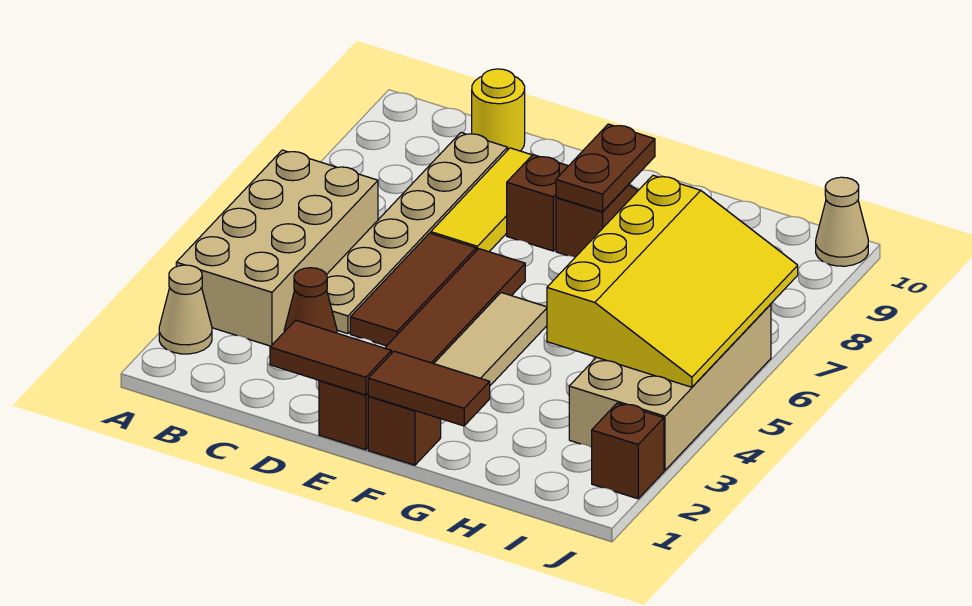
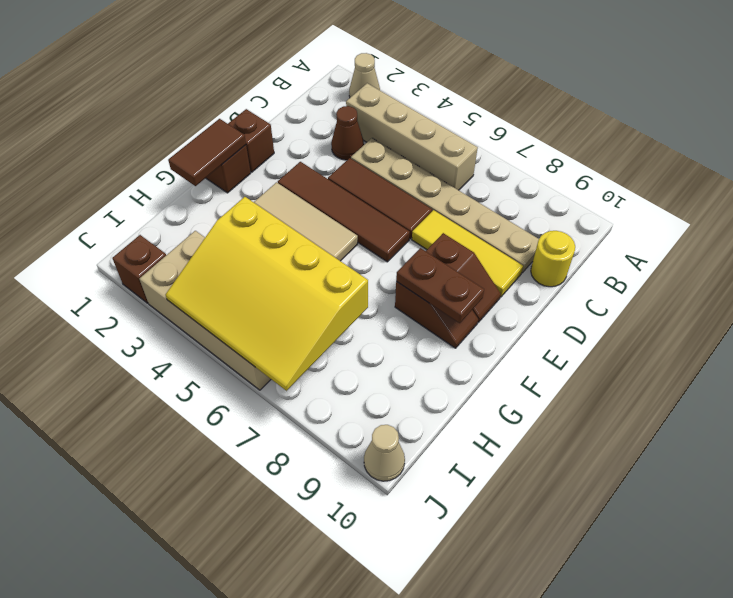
tan brick A3:B6 level 1 -> tan brick B3:B6 level 1
brown tile D1:E1 level 2 -> none

